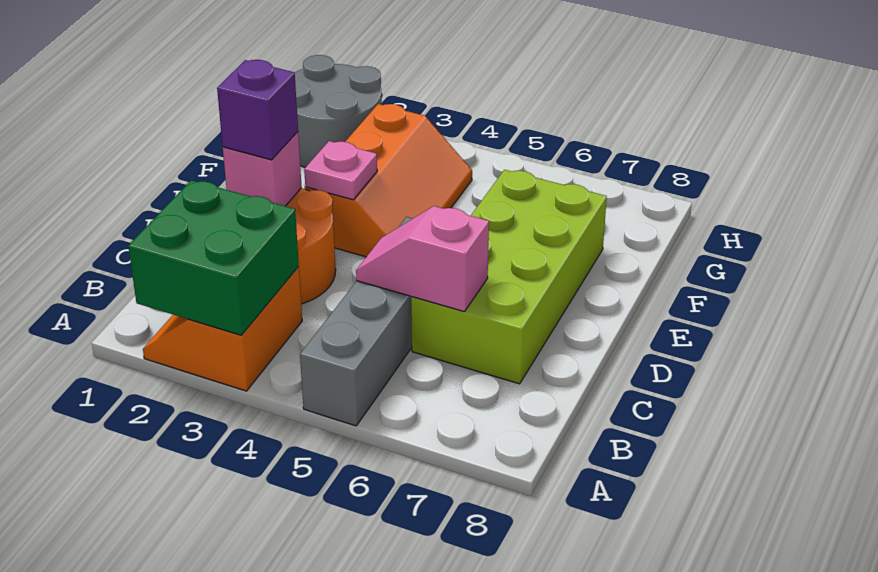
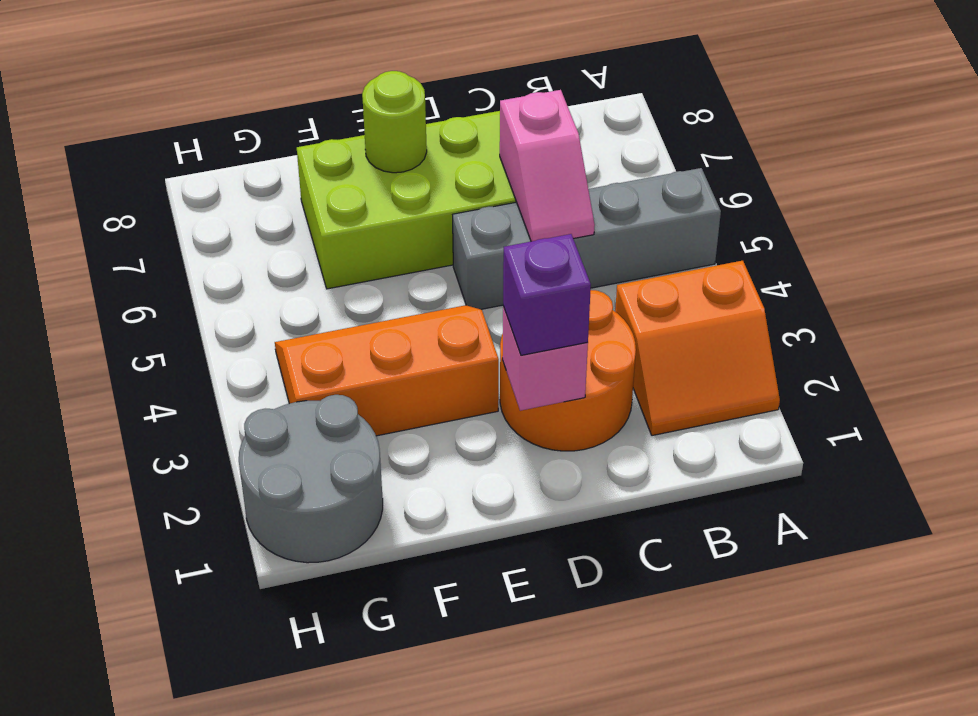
green brick A2:B3 level 2 -> none
pink plate E3 level 2 -> none
none -> lime round brick E7 level 2

